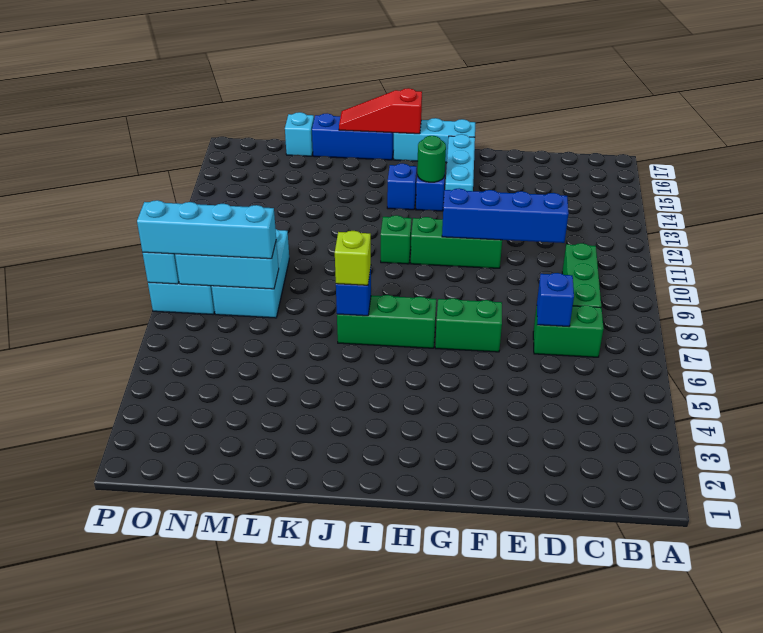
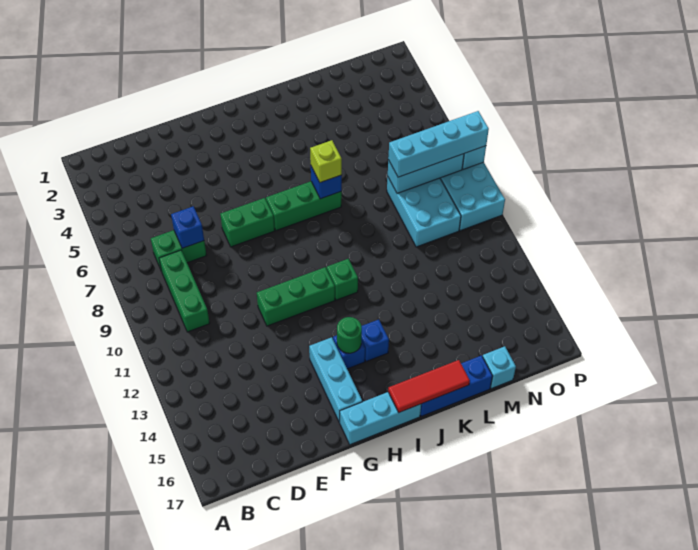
blue brick D11:G11 level 2 -> none
red slope I17:K17 level 2 top I -> red tile I17:K17 level 2

